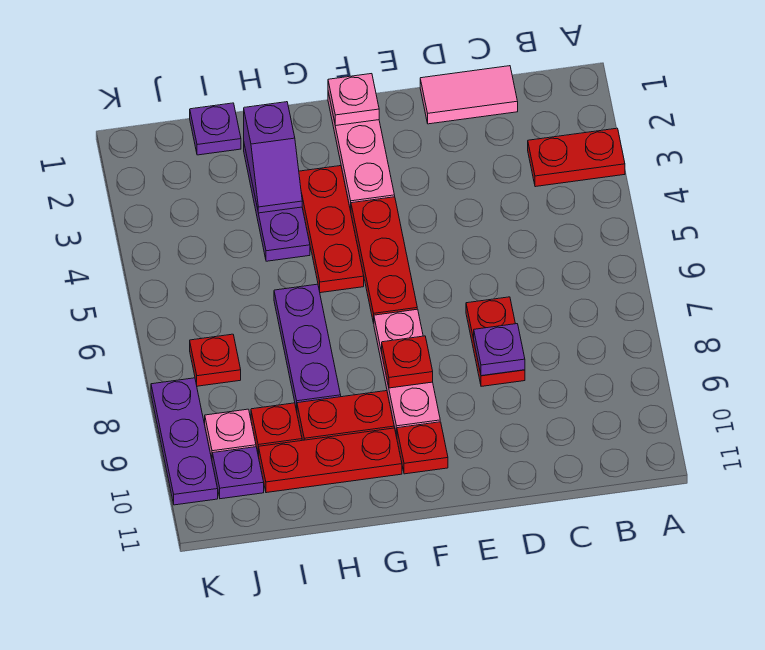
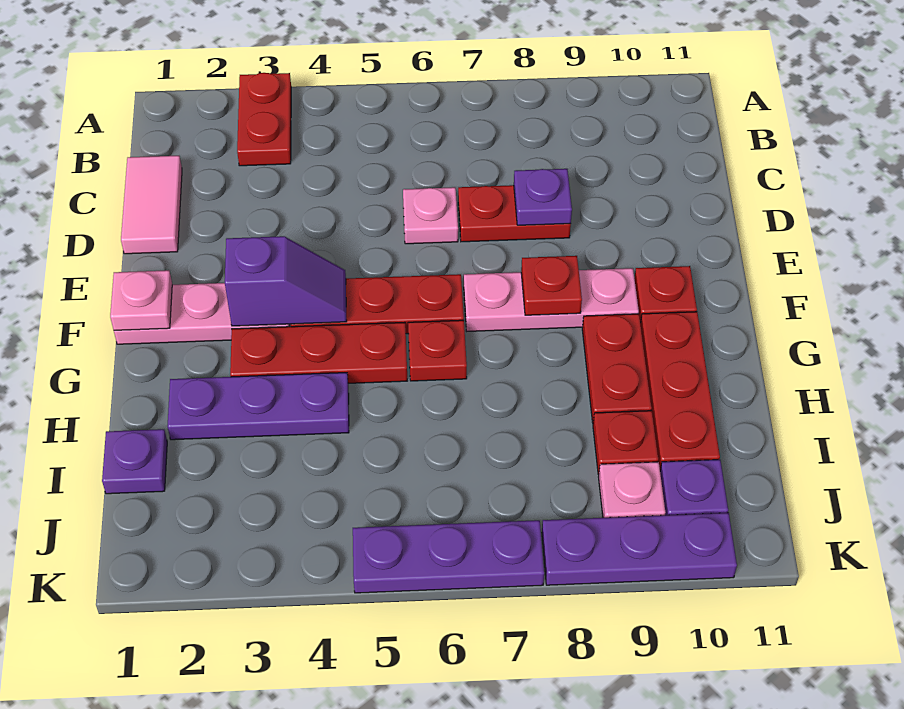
none -> pink plate D6 level 1
purple slope H2:H3 level 2 top 2 -> purple slope F3:F4 level 2 top 3
purple plate H6:H8 level 1 -> purple plate K5:K7 level 1
red plate J7 level 1 -> red plate G6 level 1

